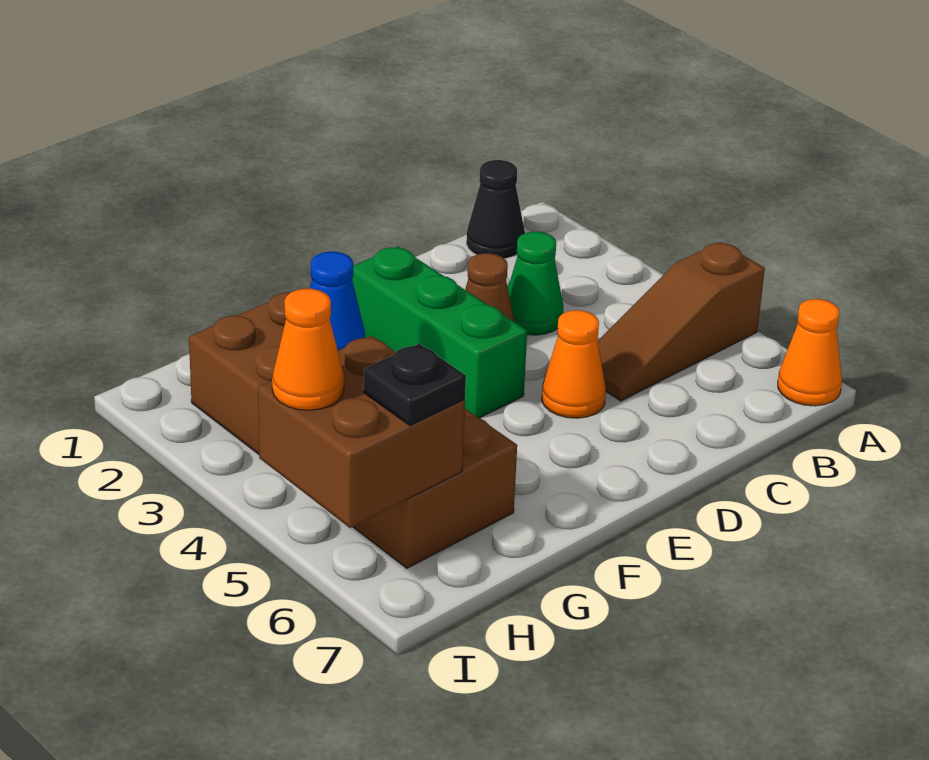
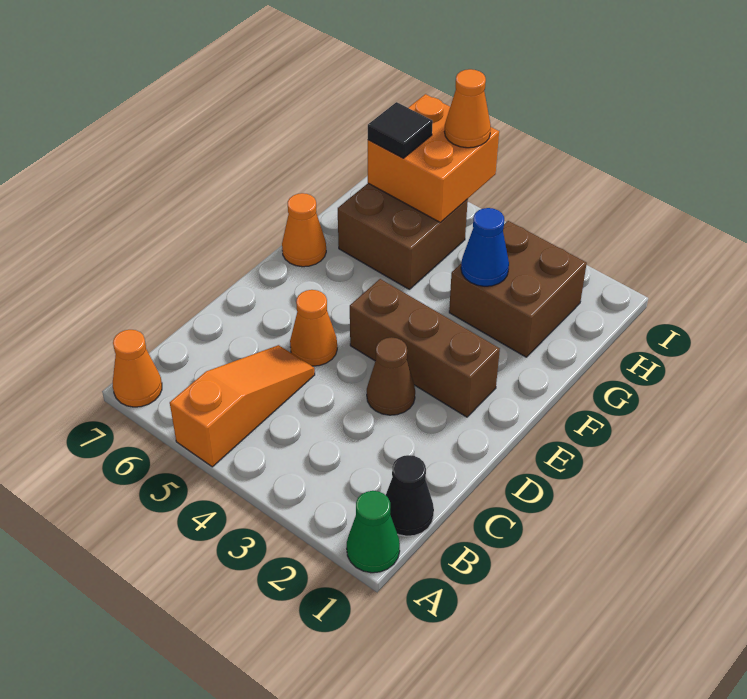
brown slope A5:C5 level 1 top A -> orange slope A5:C5 level 1 top A
green cone C3 level 1 -> green cone A1 level 1
green brick E2:E4 level 1 -> brown brick E2:E4 level 1
none -> orange cone F7 level 1
brown brick H5:I6 level 2 -> orange brick H5:I6 level 2
black plate H6 level 3 -> black tile H6 level 3

